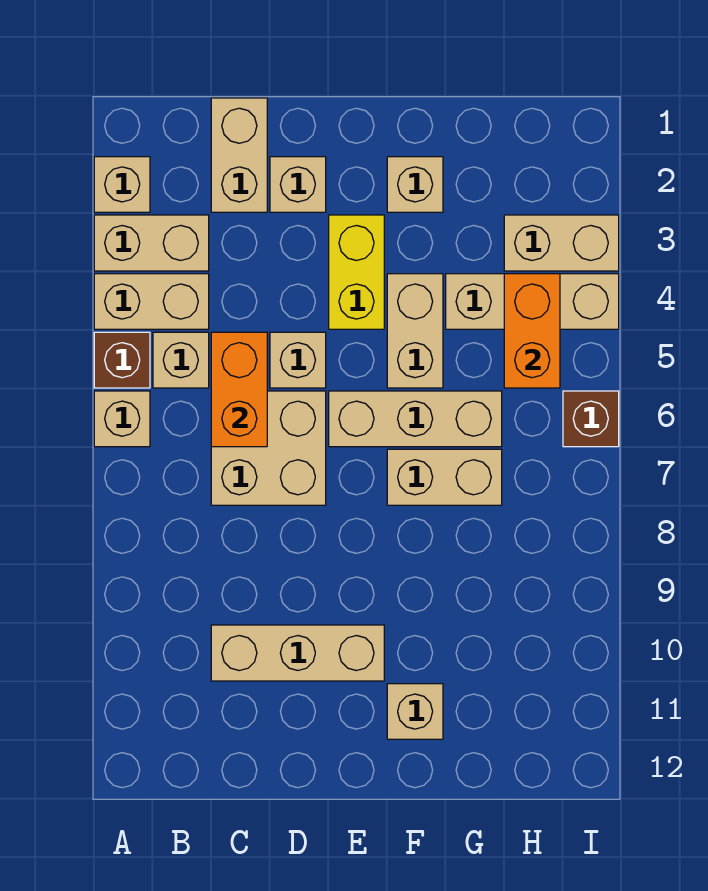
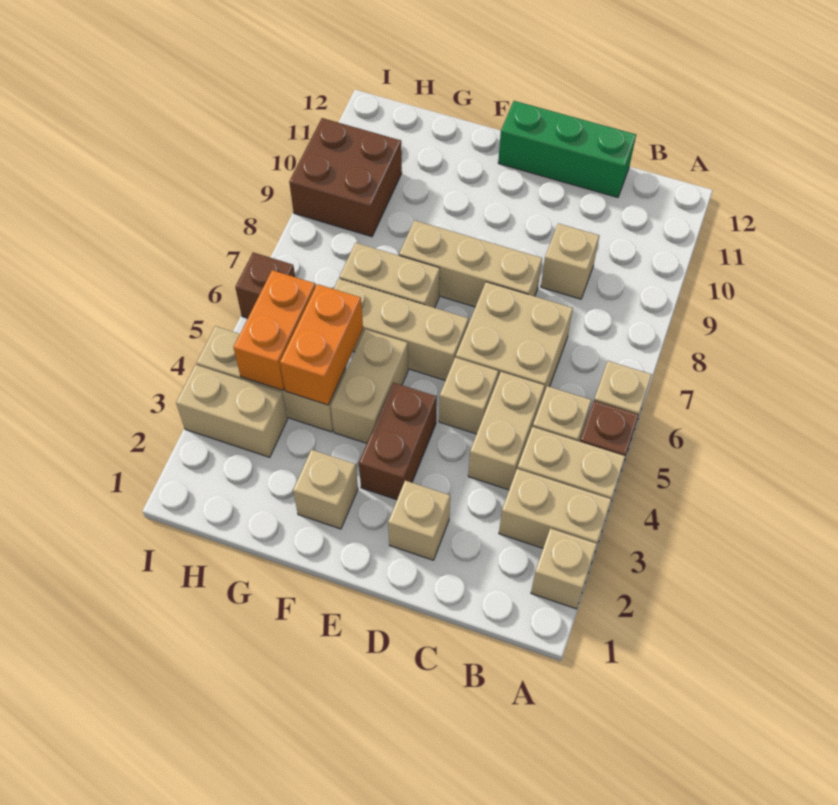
tan brick C1:C2 level 1 -> tan brick C4:C5 level 1
orange brick C5:C6 level 2 -> orange brick G4:G5 level 2
tan brick C10:E10 level 1 -> tan brick D8:F8 level 1
none -> green brick C12:E12 level 1
yellow brick E3:E4 level 1 -> brown brick E3:E4 level 1
tan brick F11 level 1 -> tan brick C9 level 1
none -> brown brick H9:I10 level 1

